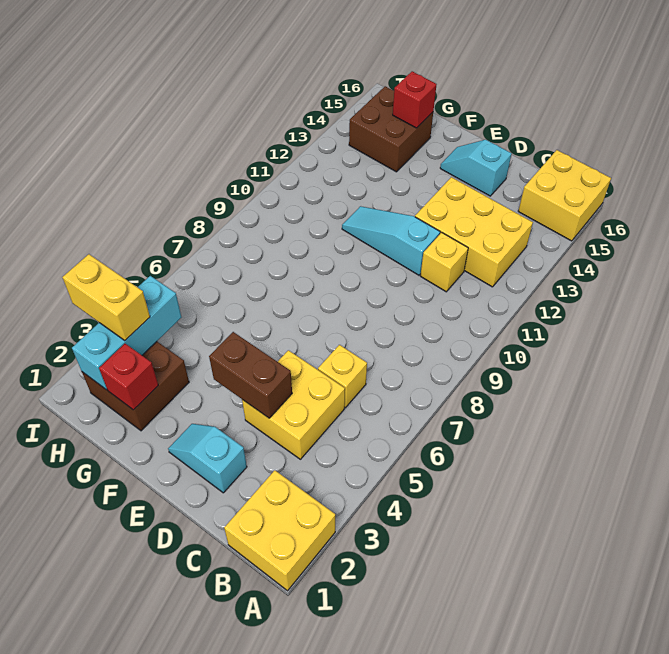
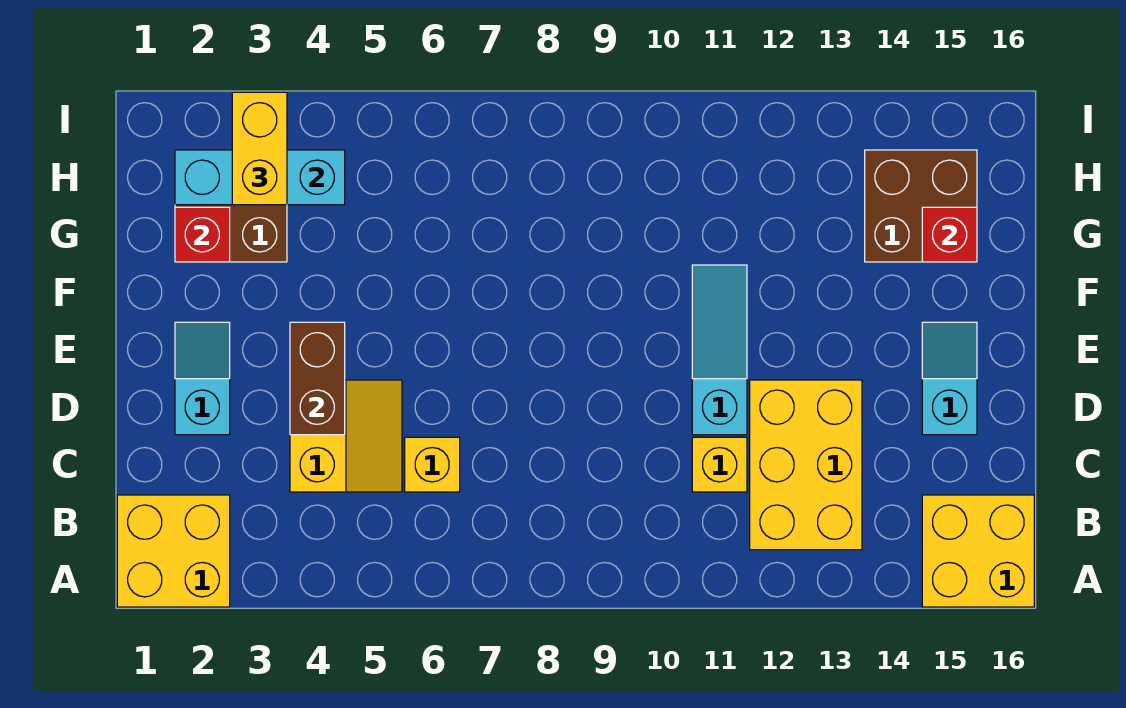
yellow brick C4:D5 level 1 -> yellow slope C4:D5 level 1 top 4

